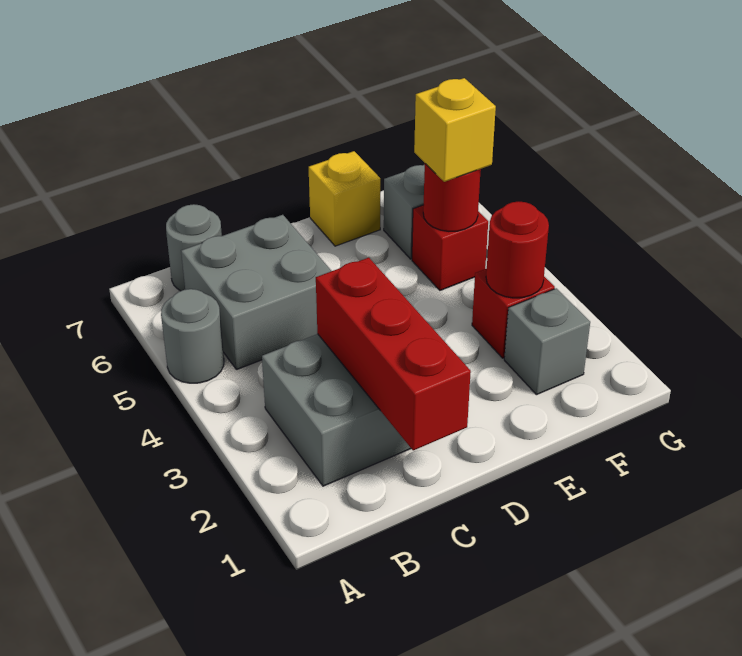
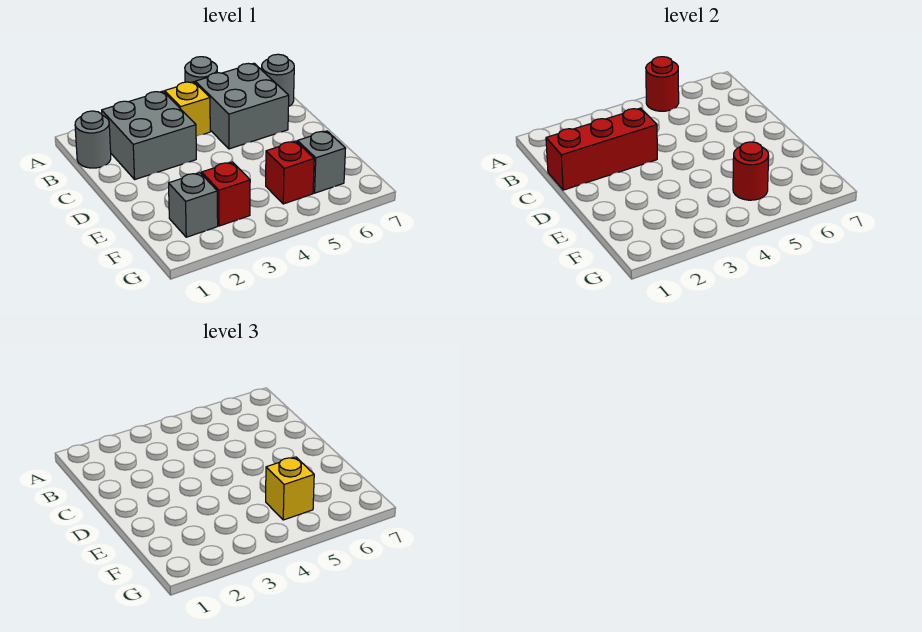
none -> grey round brick B1 level 1
yellow brick E7 level 1 -> yellow brick B4 level 1
red round brick F3 level 2 -> red round brick A5 level 2

